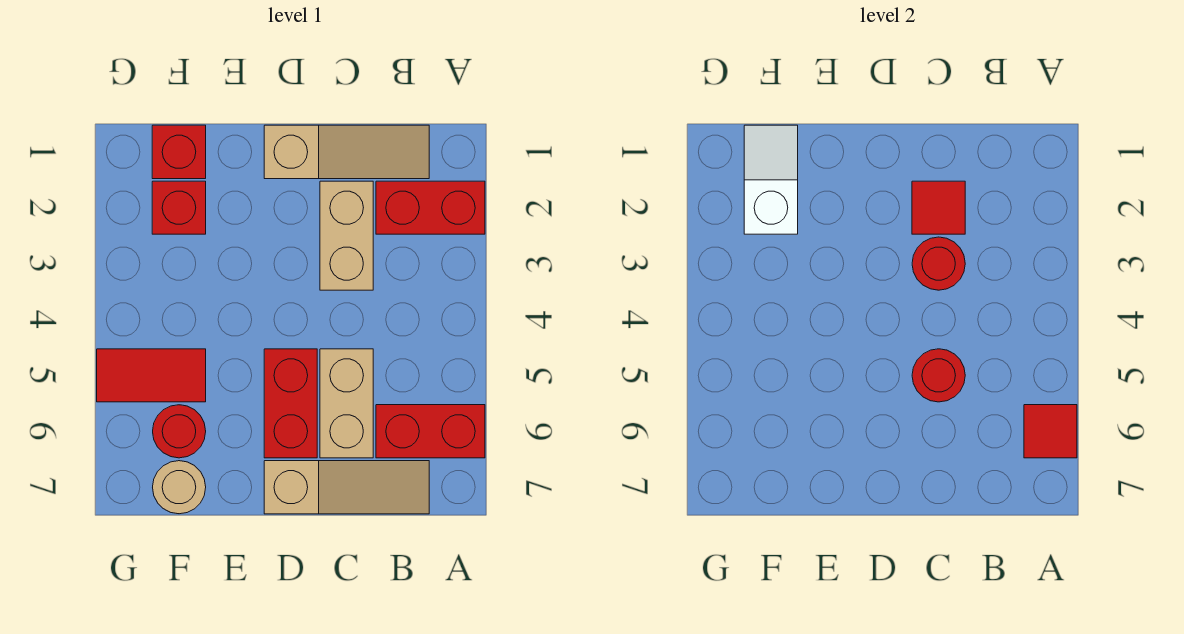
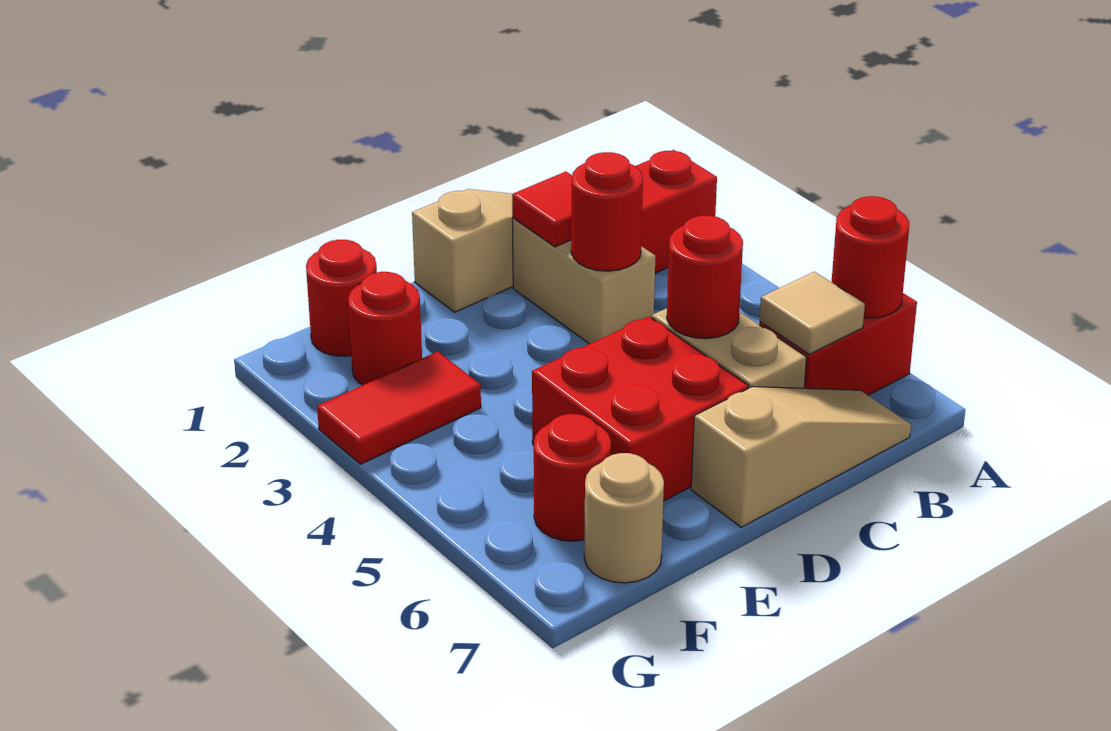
red tile A6 level 2 -> red round brick A6 level 2
none -> tan tile B6 level 2
red brick D5:D6 level 1 -> red brick D5:E6 level 1
red brick F1 level 1 -> red round brick F1 level 1
white slope F1:F2 level 2 top 2 -> none
red brick F2 level 1 -> red round brick F2 level 1
red tile F5:G5 level 1 -> red tile F3:G3 level 1

